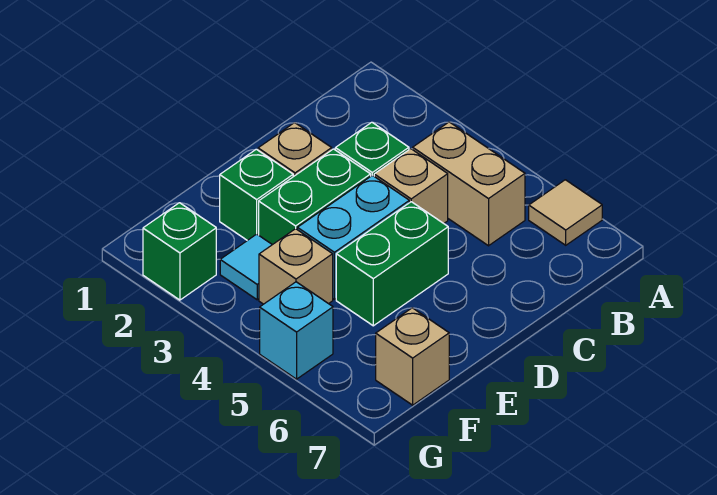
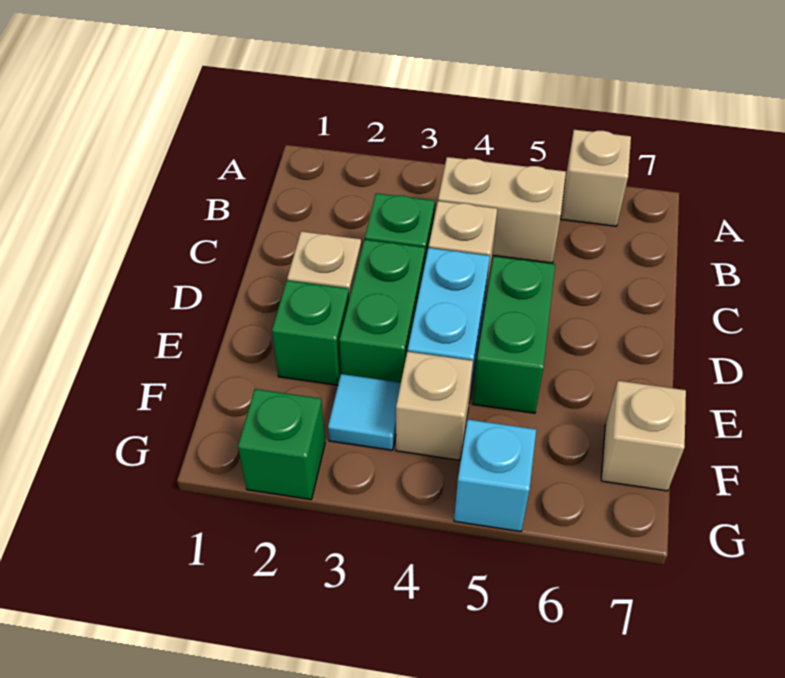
tan tile A6 level 1 -> tan brick A6 level 1

